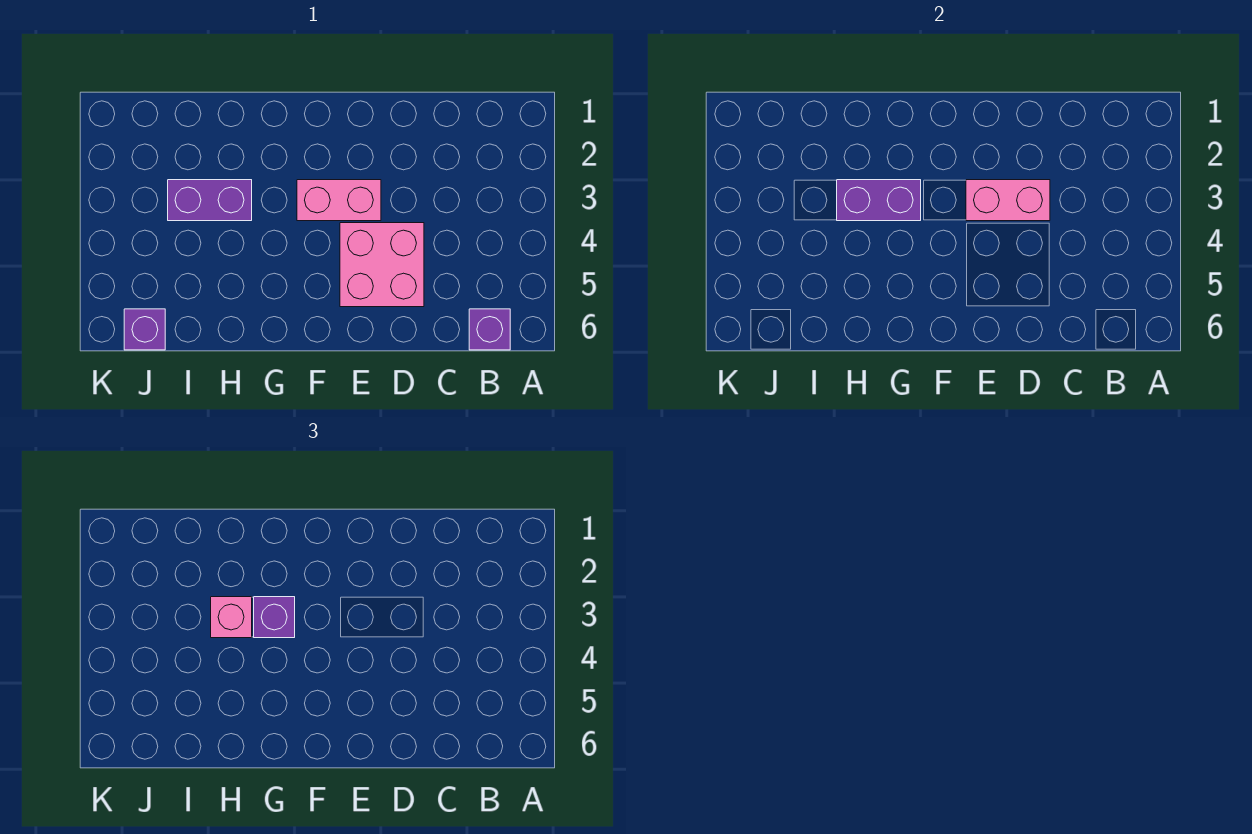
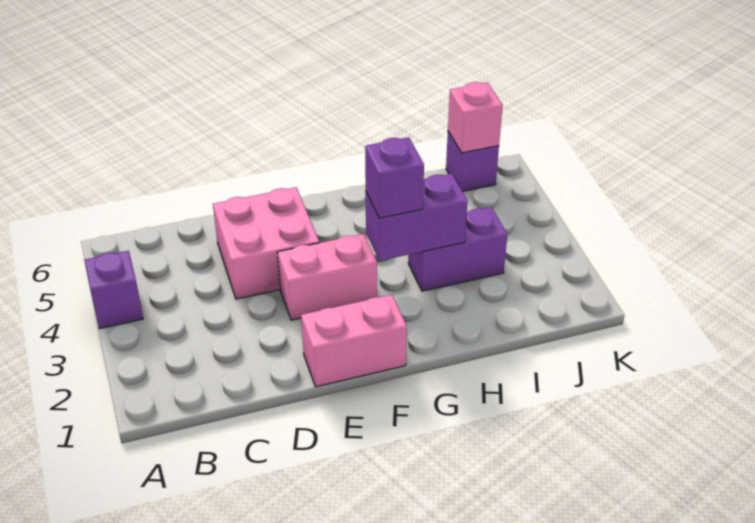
purple brick B6 level 1 -> purple brick A4 level 1
pink brick D3:E3 level 2 -> pink brick E1:F1 level 1
pink brick H3 level 3 -> pink brick J6 level 2

